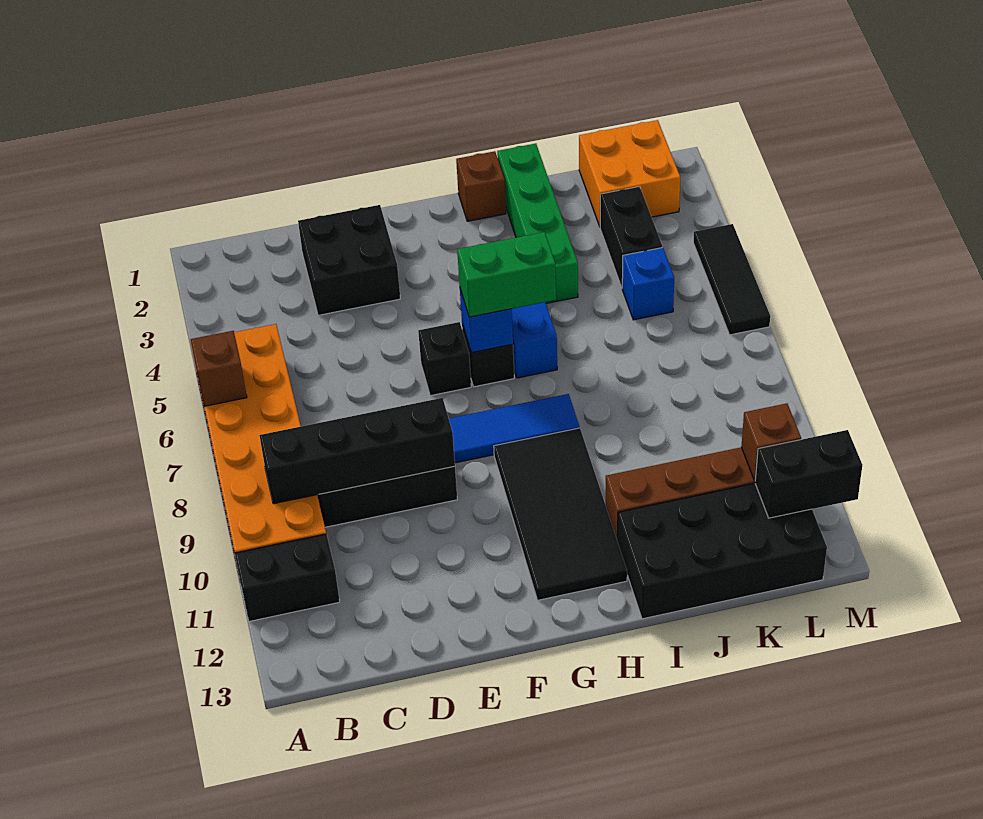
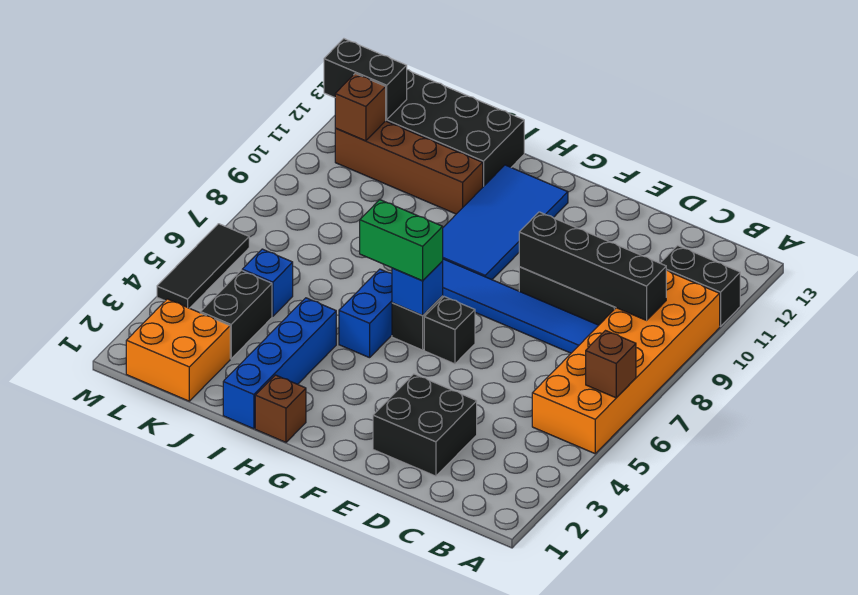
black tile G9:H12 level 1 -> blue tile G9:H12 level 1
green brick I1:I4 level 1 -> blue brick I1:I4 level 1

